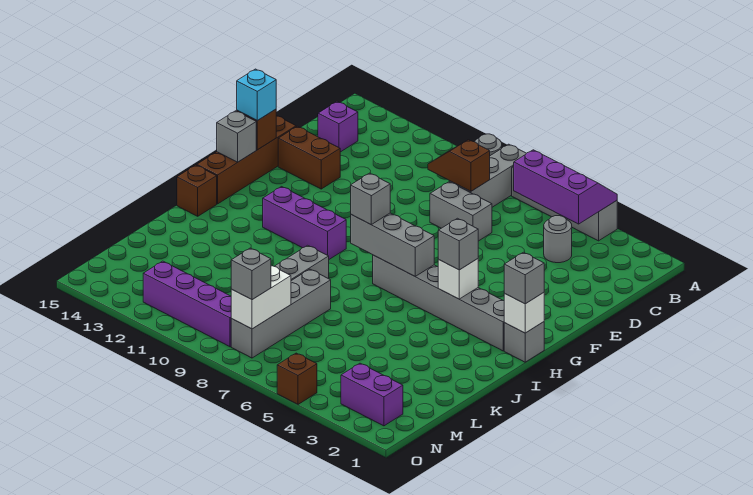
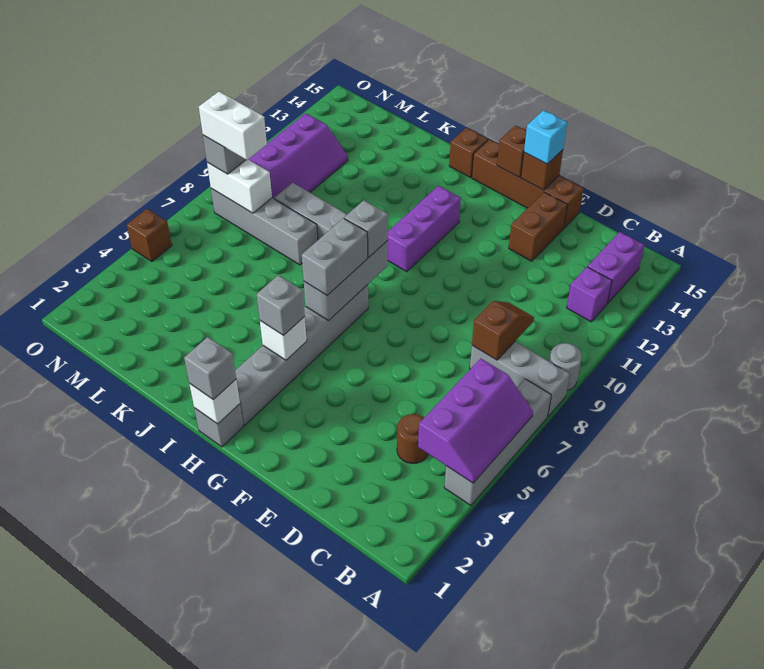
grey round brick C4 level 1 -> brown round brick C4 level 1
purple brick C14 level 1 -> purple brick B12 level 1
grey brick D7:D8 level 1 -> grey brick H6:H7 level 3
grey brick G15 level 2 -> brown brick G15 level 2
none -> white brick M8:N8 level 4
purple brick N2:N3 level 1 -> purple brick B13:B14 level 1

